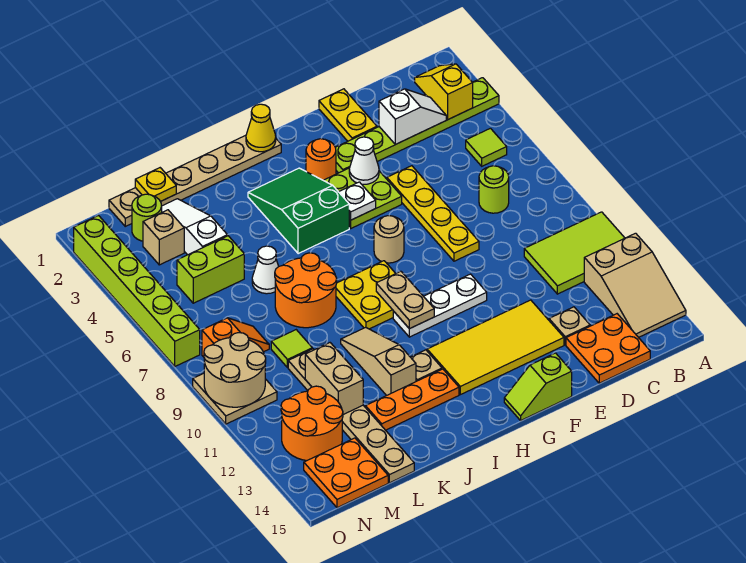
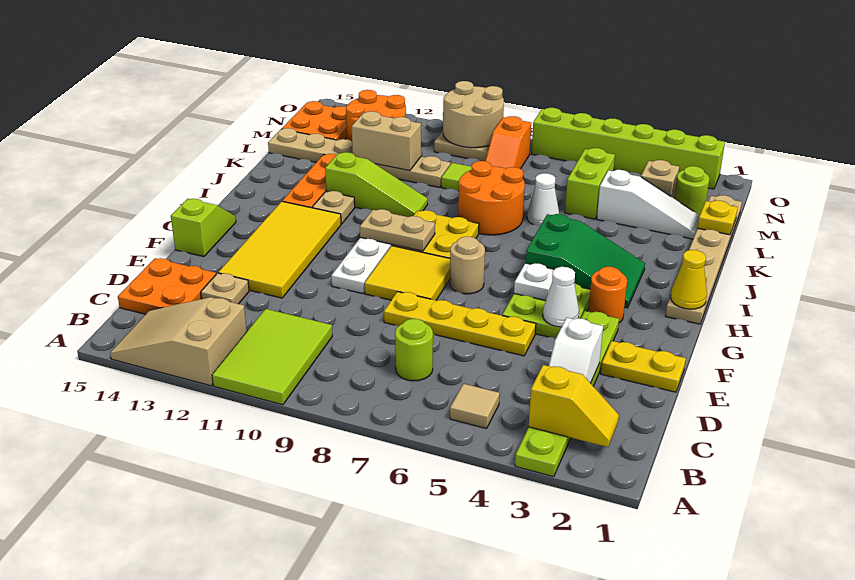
lime tile B5 level 1 -> tan tile B5 level 1
none -> yellow tile F8:G9 level 1
tan slope J10:J12 level 1 top 12 -> lime slope J10:J12 level 1 top 12

